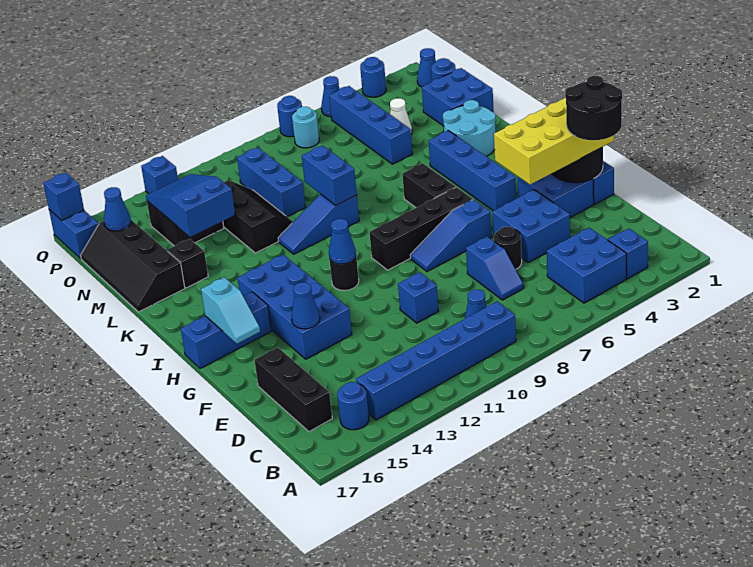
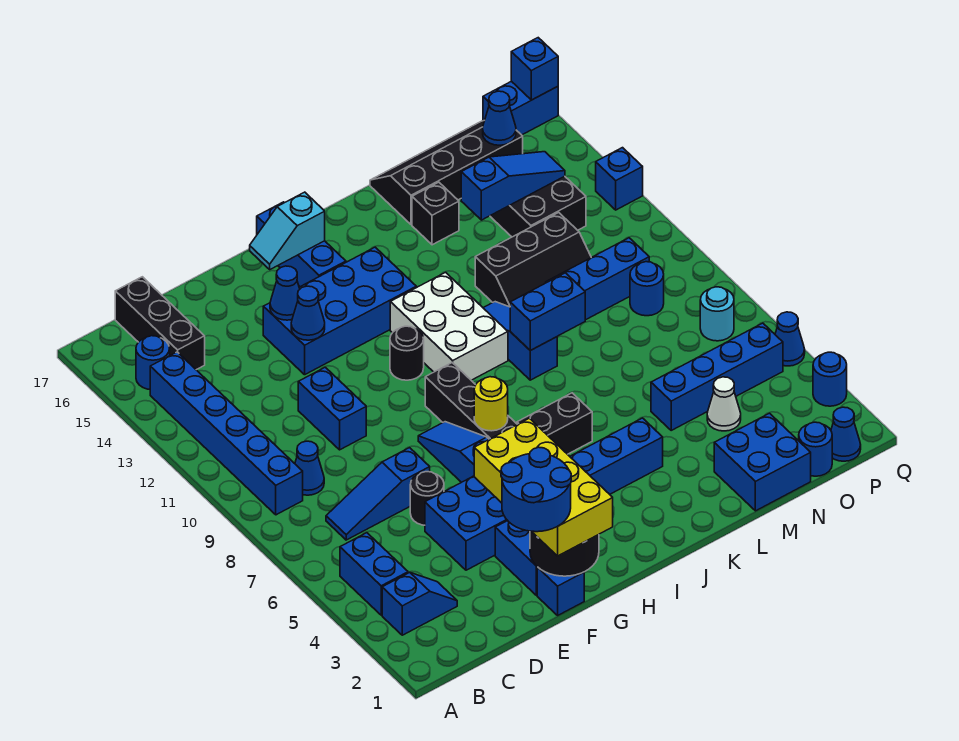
blue brick B4:C5 level 1 -> blue brick B4:B5 level 1
black brick C16:E16 level 1 -> black brick C15:C17 level 1
blue slope D7:E7 level 1 top E -> blue slope C7:E7 level 1 top E
black round brick E1:F2 level 4 -> blue round brick E1:F2 level 4
blue brick E10 level 1 -> blue brick E10:E11 level 1
none -> yellow round brick H7 level 2
blue cone H11 level 2 -> blue cone F13 level 2
none -> white brick I10:J12 level 1
cyan round brick K2:L3 level 1 -> none
blue slope M13:O14 level 2 top M -> blue slope M14:O14 level 2 top M
blue round brick Q7 level 1 -> blue round brick O9 level 1

